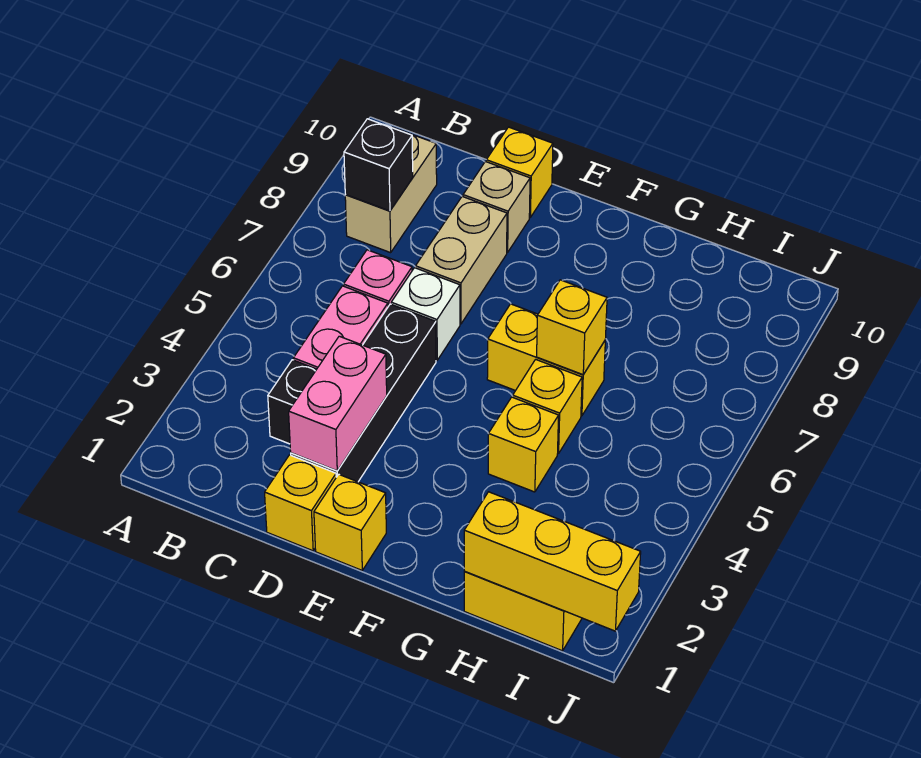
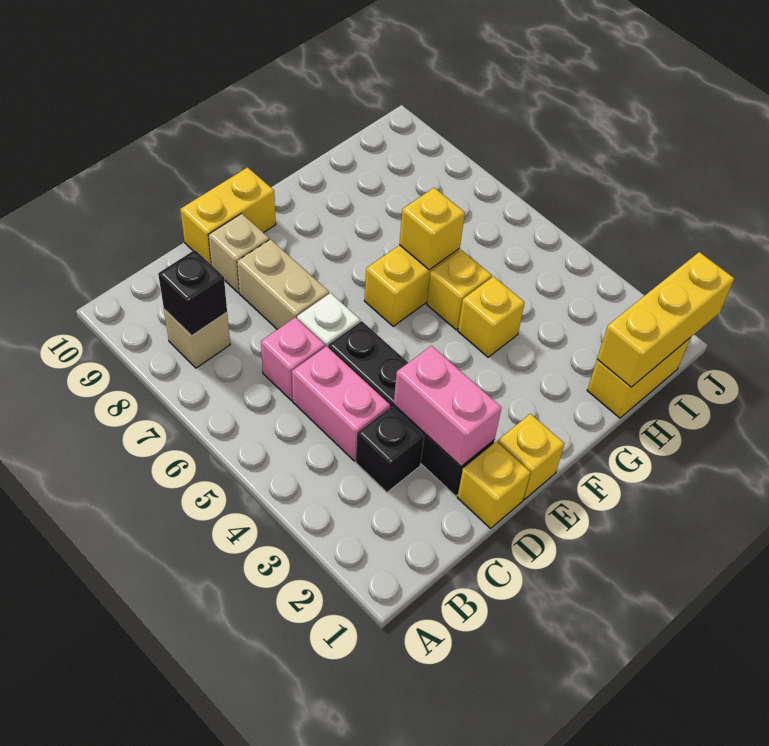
tan brick B8:B9 level 1 -> tan brick B8 level 1
yellow brick D10 level 1 -> yellow brick D10:E10 level 1

